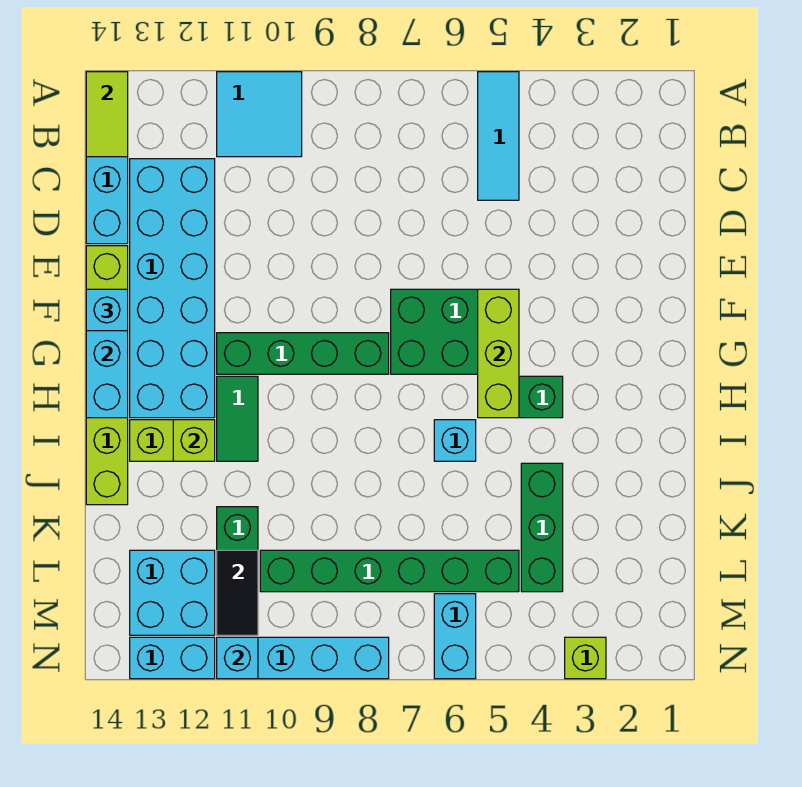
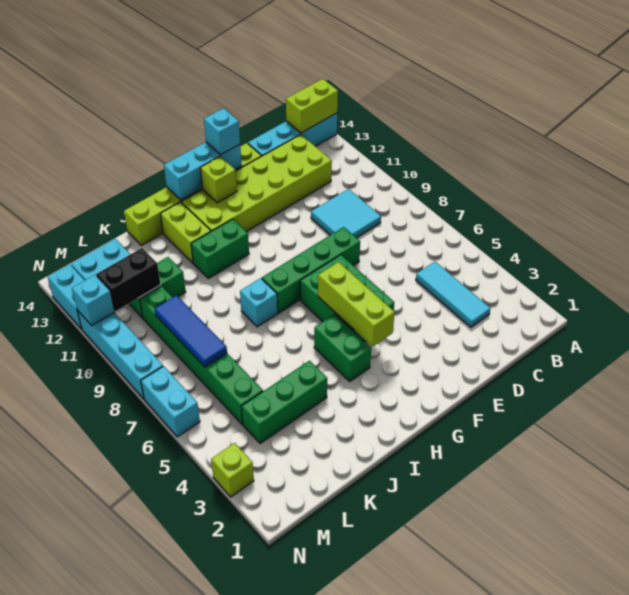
cyan tile A5:C5 level 1 -> cyan tile C3:C5 level 1
cyan tile A10:B11 level 1 -> cyan tile C9:D10 level 1
lime tile A14:B14 level 2 -> lime brick A14:B14 level 2
cyan brick C12:H13 level 1 -> lime brick C12:H13 level 1
lime brick F5:H5 level 2 -> lime brick G4:G6 level 2
green brick G8:G11 level 1 -> green brick E8:H8 level 1
green tile H11:I11 level 1 -> green brick H11:I11 level 1
cyan brick I6 level 1 -> cyan brick I8 level 1
lime brick I12 level 2 -> lime brick G13 level 2
none -> blue tile L7:L9 level 2
black tile L11:M11 level 2 -> black brick L11:M11 level 2
cyan brick M6:N6 level 1 -> cyan brick N6:N7 level 1

